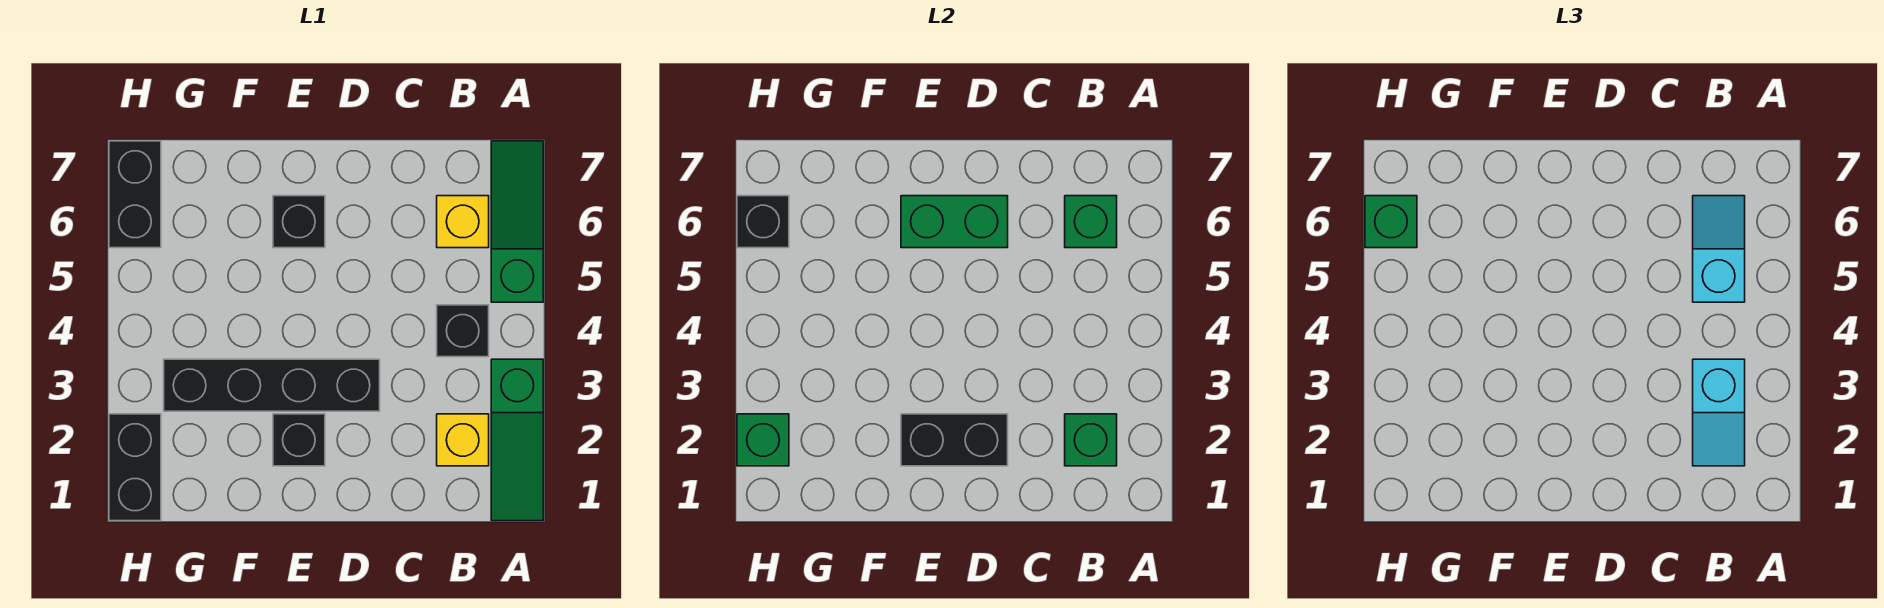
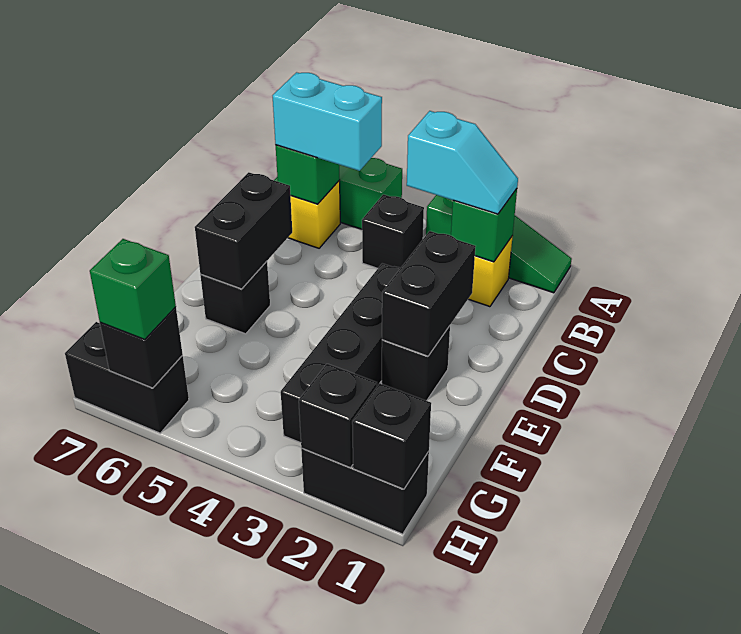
cyan slope B5:B6 level 3 top 5 -> cyan brick B5:B6 level 3
green brick D6:E6 level 2 -> black brick D6:E6 level 2
none -> black brick H1 level 2
green brick H2 level 2 -> black brick H2 level 2

